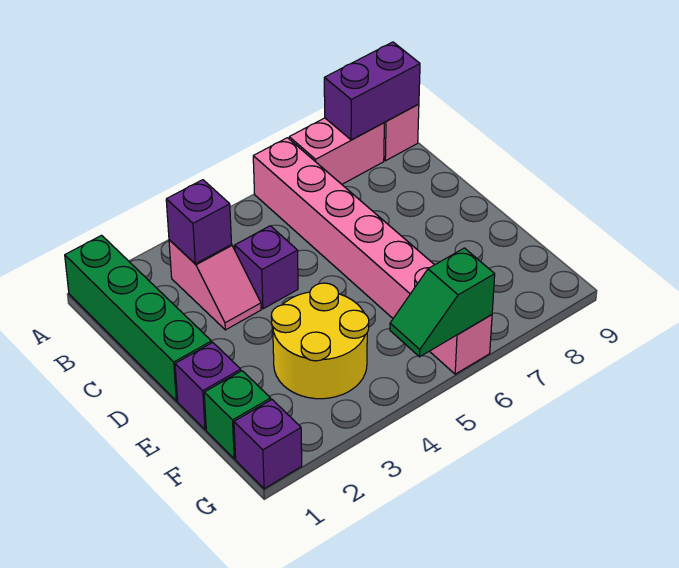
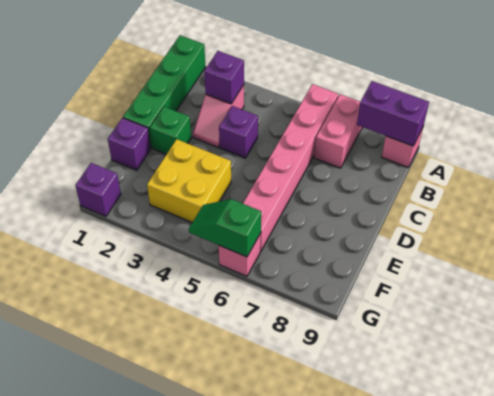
pink brick A7:A8 level 1 -> pink brick A7:B7 level 1
yellow round brick E3:F4 level 1 -> yellow brick E3:F4 level 1
green brick F1 level 1 -> green brick D2 level 1

